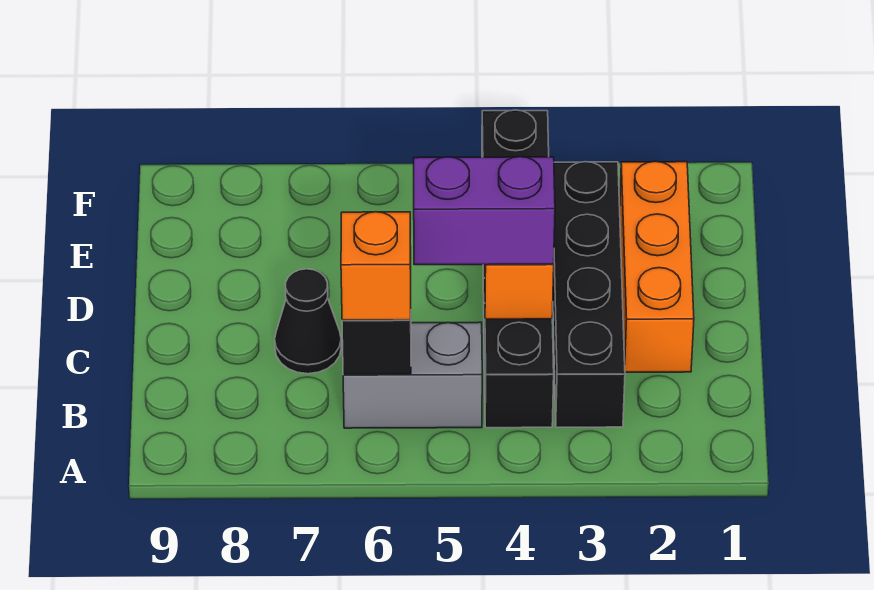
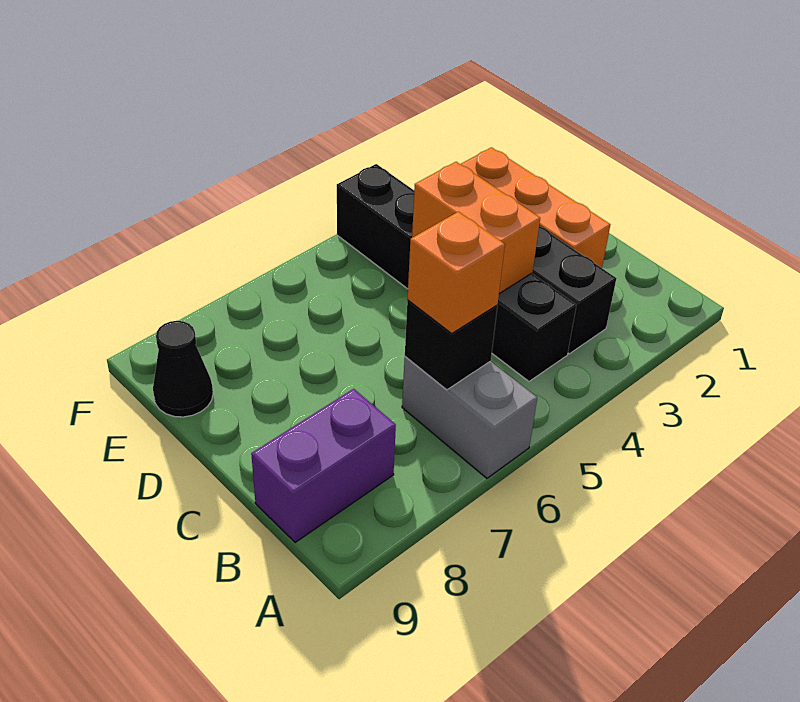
grey brick B5:B6 level 1 -> grey brick A6:B6 level 1
purple brick C4:C5 level 3 -> purple brick B8:B9 level 1
black cone C7 level 1 -> black cone E9 level 1

